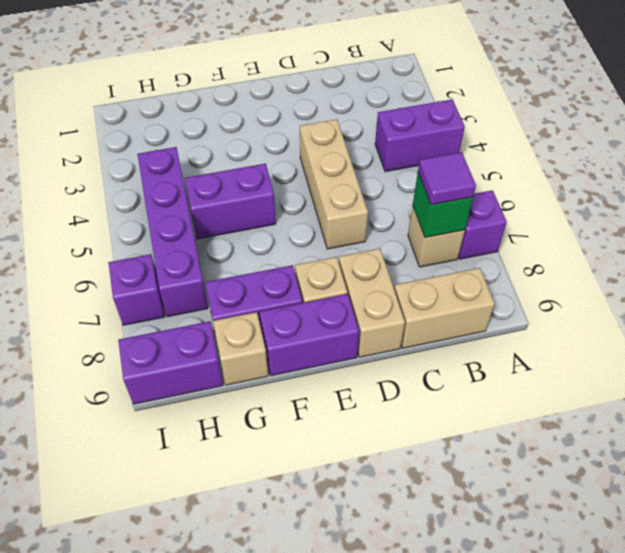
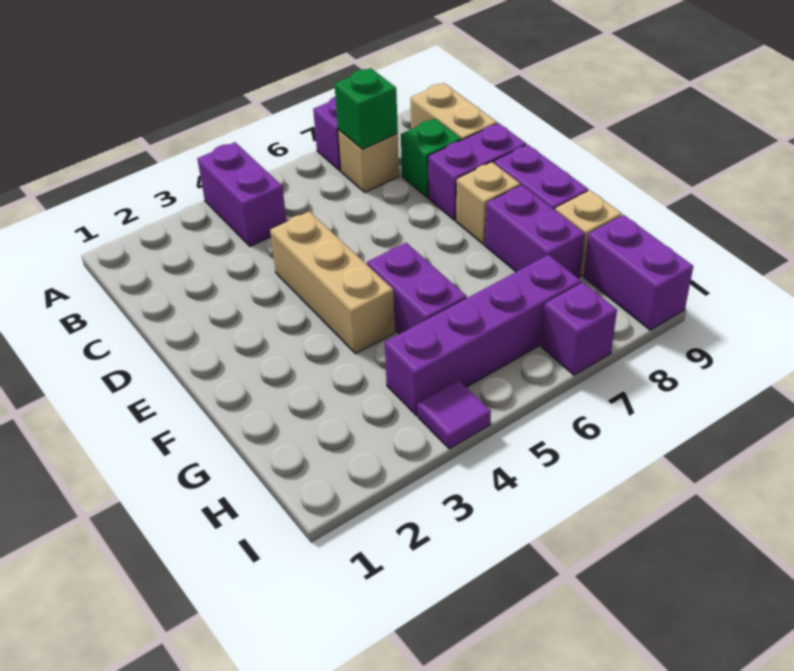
purple tile B7 level 3 -> purple tile I4 level 1
none -> green brick C8 level 1
tan brick D4:D6 level 1 -> tan brick D4:F4 level 1
tan brick D8:D9 level 1 -> purple brick D8:D9 level 1

